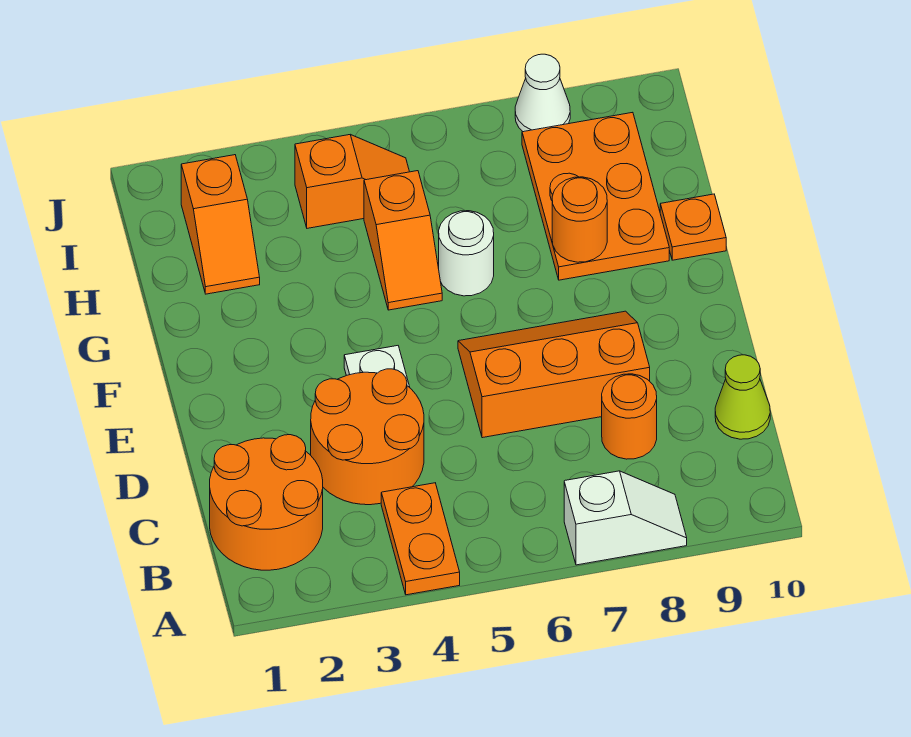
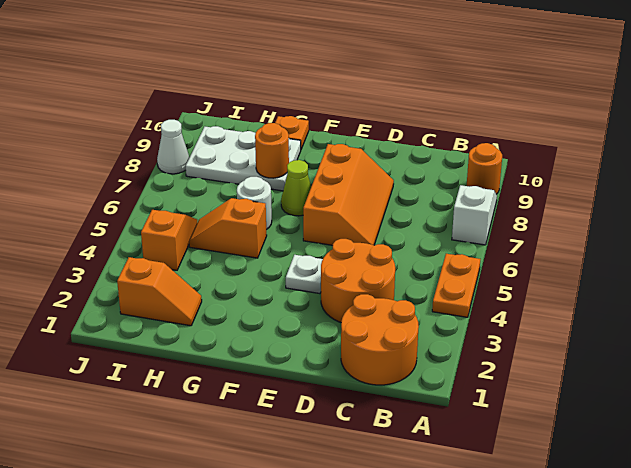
orange plate A4:B4 level 1 -> orange plate A4:A5 level 1
orange round brick C8 level 1 -> orange round brick A9 level 1
lime cone C10 level 1 -> lime cone F7 level 1
orange slope D6:E8 level 1 top D -> orange slope D6:E8 level 1 top E
orange slope G5:H5 level 1 top H -> orange slope G5:H5 level 1 top G
orange plate G8:I9 level 1 -> white plate G8:I9 level 1

